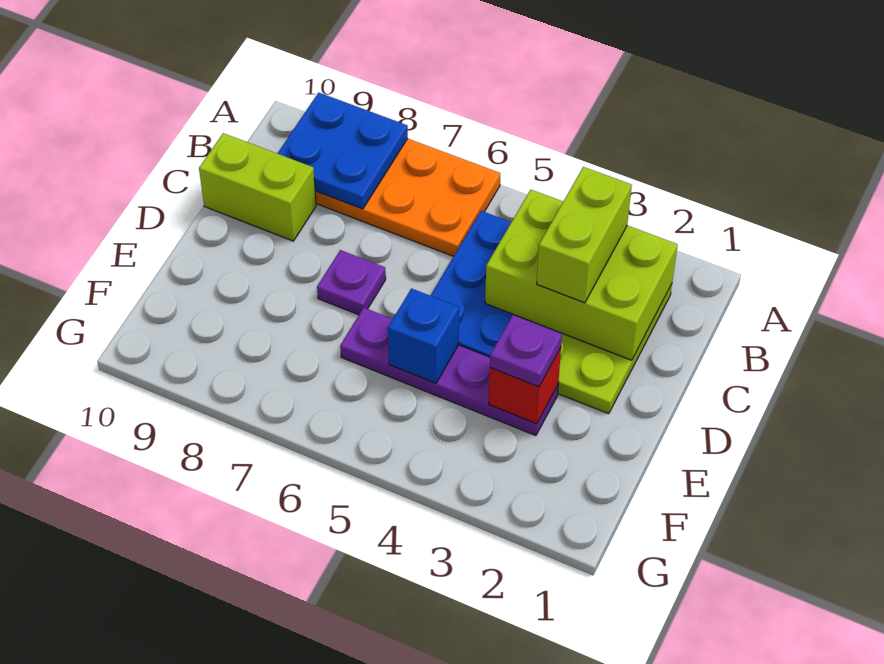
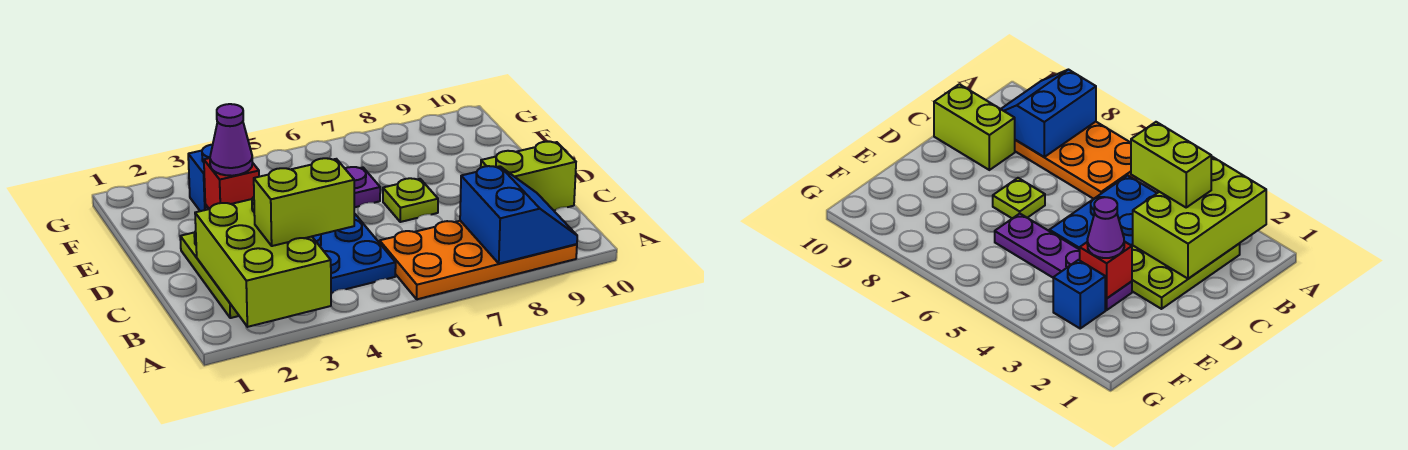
blue plate A8:B9 level 2 -> blue slope A8:B9 level 2 top 8
lime brick B2:C4 level 2 -> lime brick A2:C3 level 2
lime brick B3:C3 level 3 -> lime brick B3:B4 level 3
purple plate D7 level 1 -> lime plate D7 level 1
purple plate E3 level 3 -> purple cone E3 level 3
blue brick E5 level 2 -> blue brick F3 level 1

